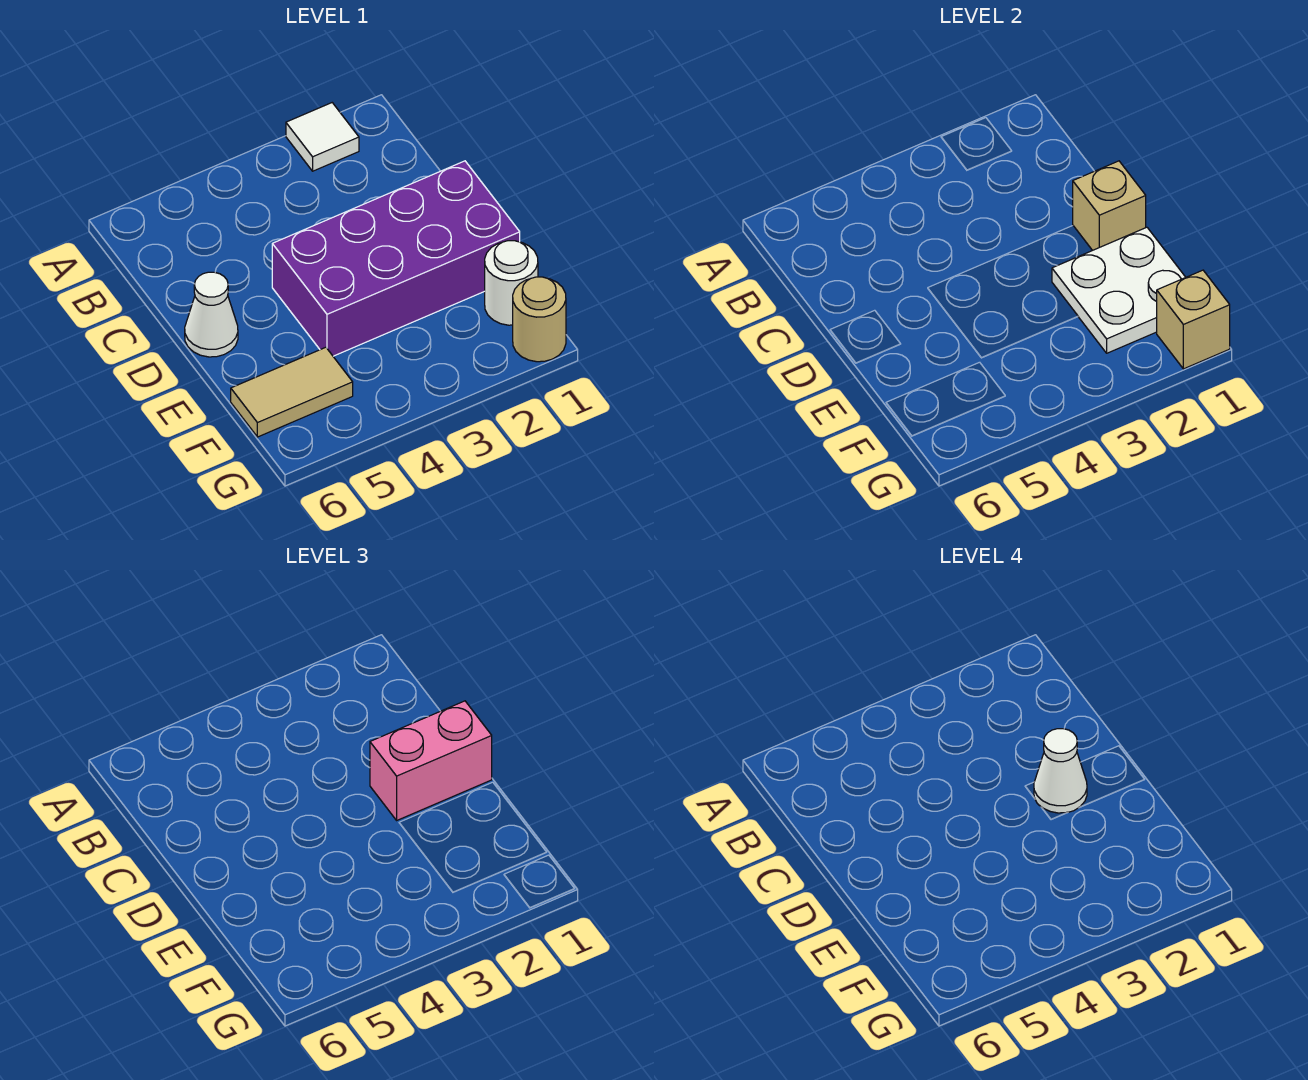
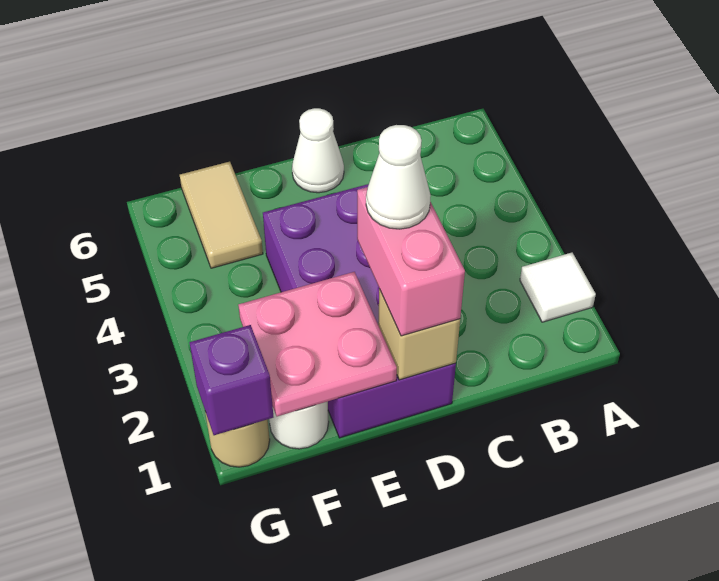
white plate E1:F2 level 2 -> pink plate E1:F2 level 2
tan brick G1 level 2 -> purple brick G1 level 2

